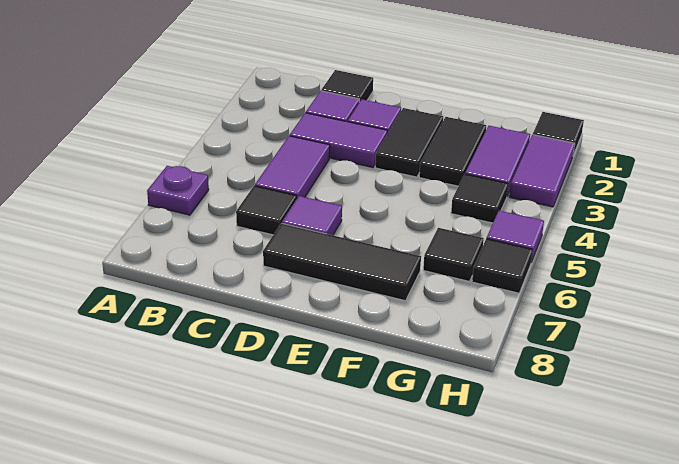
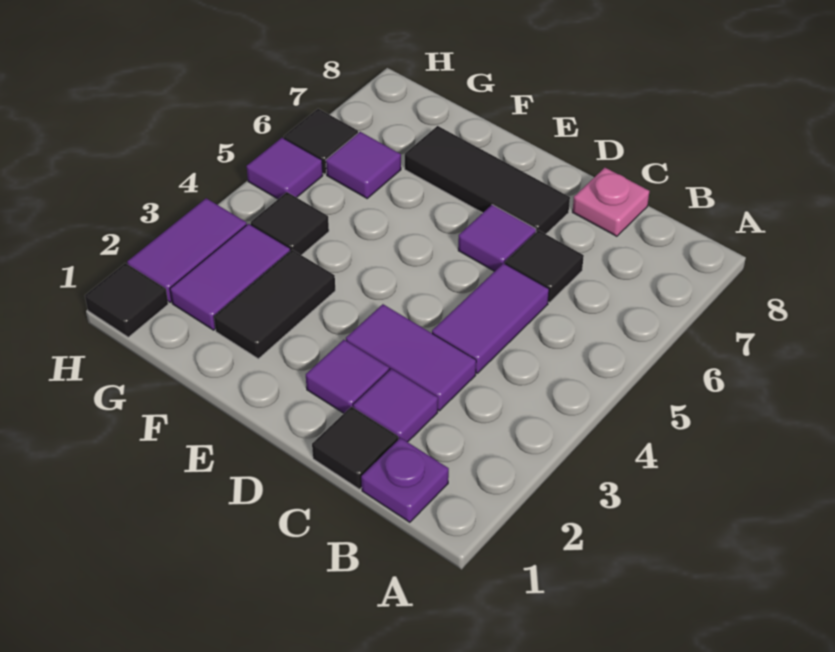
purple plate A6 level 1 -> purple plate B1 level 1
none -> pink plate C8 level 1
black tile E2:E3 level 1 -> none
black tile G6 level 1 -> purple tile G6 level 1

